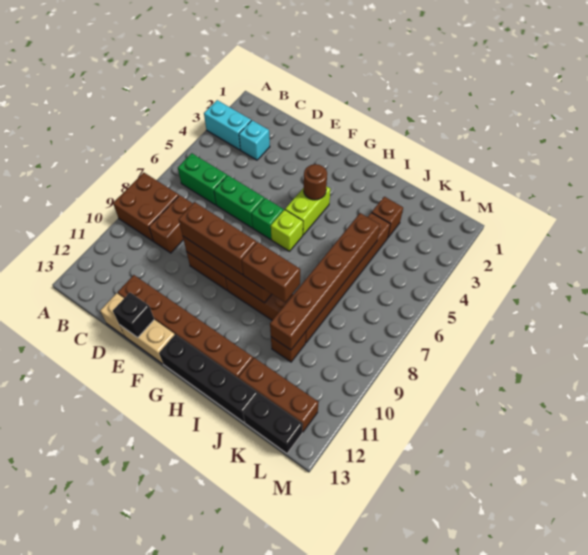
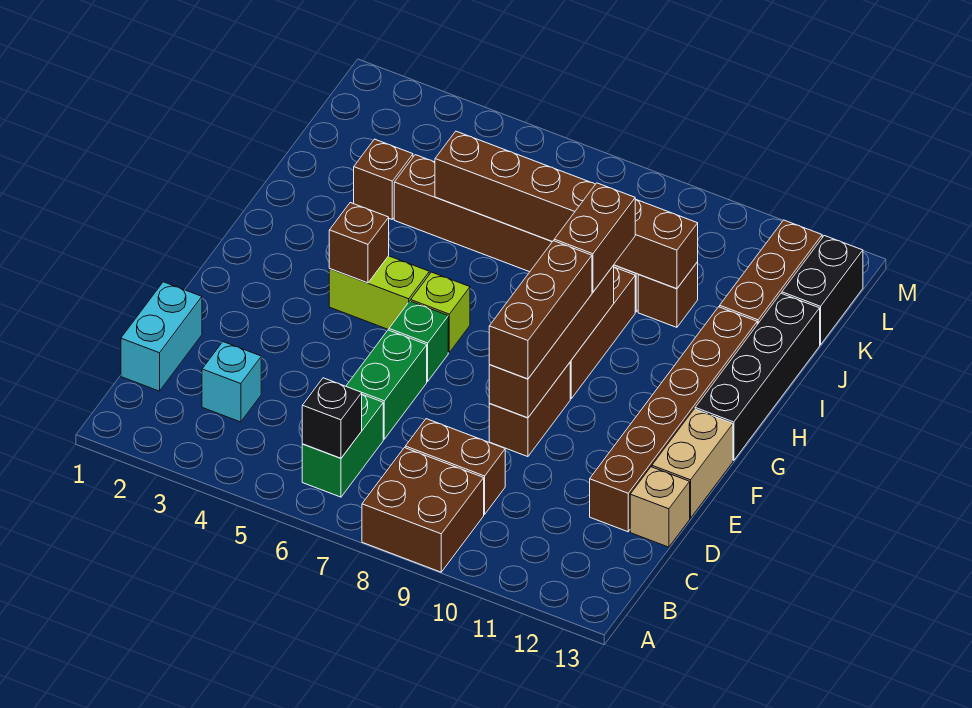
cyan brick A3:B3 level 1 -> cyan brick C1:D1 level 1
black brick E13 level 2 -> black brick B6 level 2
brown round brick G4 level 2 -> brown brick G4 level 2

